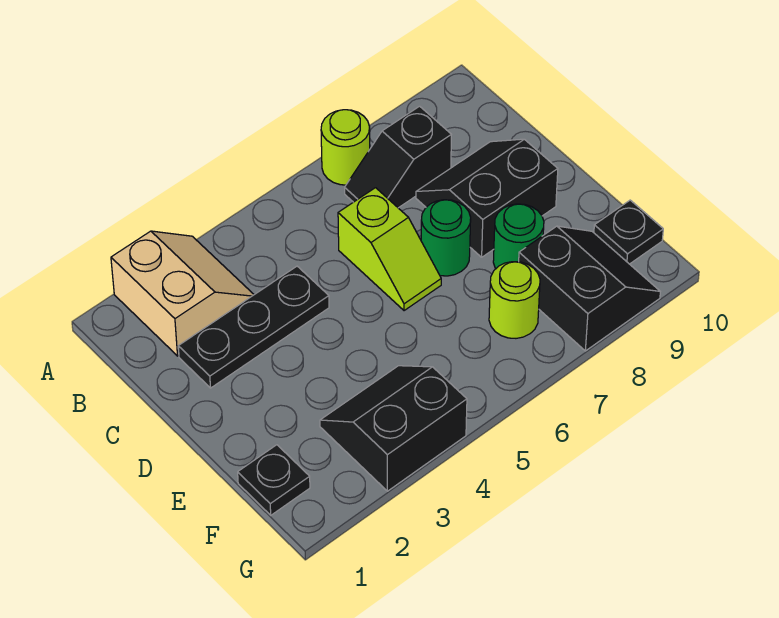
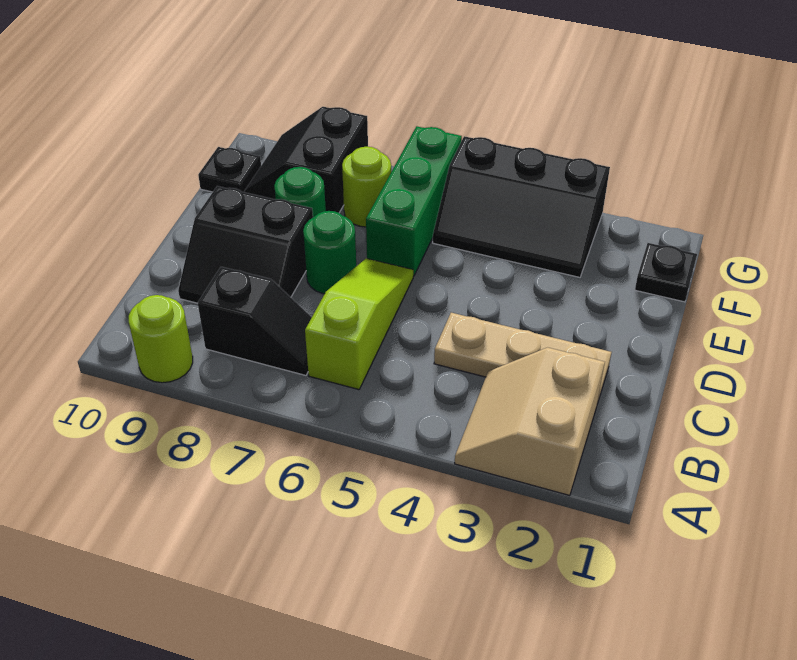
lime round brick A7 level 1 -> lime round brick A9 level 1
black plate C2:C4 level 1 -> tan plate C2:C4 level 1
lime slope C6:D6 level 1 top C -> lime slope B6:D6 level 1 top B
none -> green brick E6:G6 level 1
black slope F3:G4 level 1 top G -> black slope F3:G5 level 1 top G

